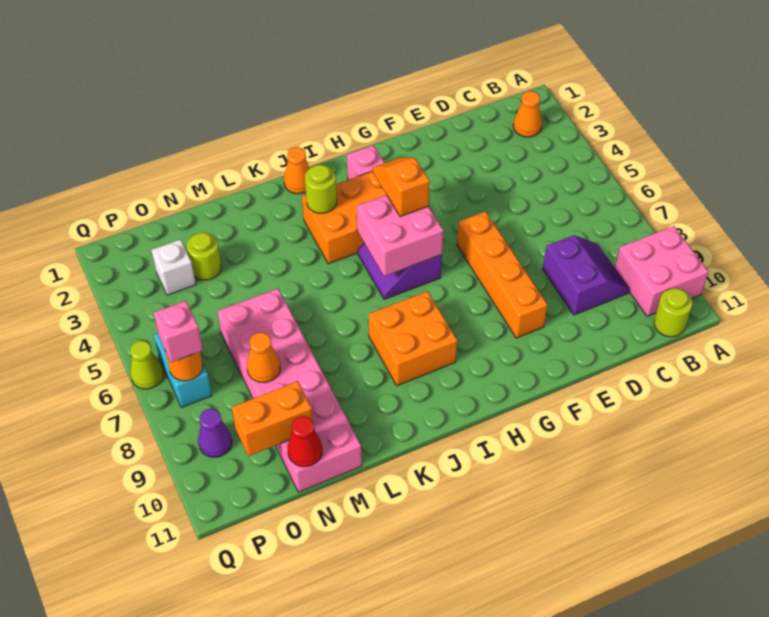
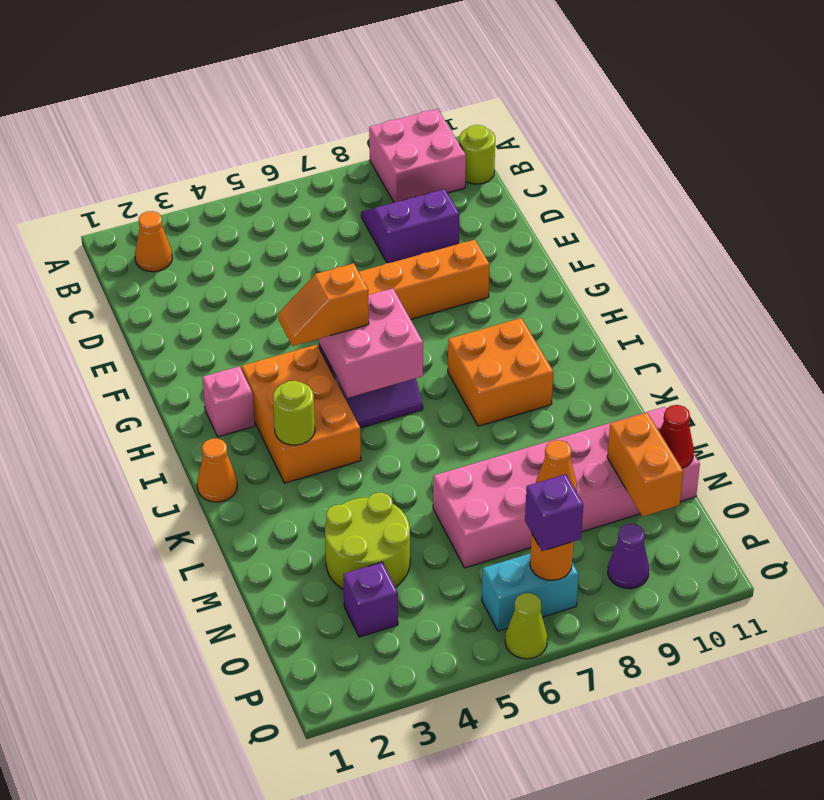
lime round brick N3 level 1 -> lime round brick M3:N4 level 1
white brick O3 level 1 -> purple brick O3 level 1
pink brick P7 level 3 -> purple brick P7 level 3

